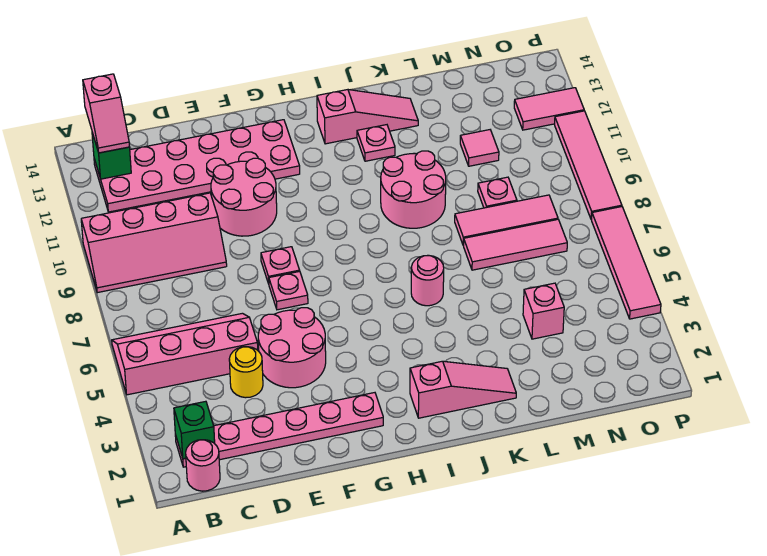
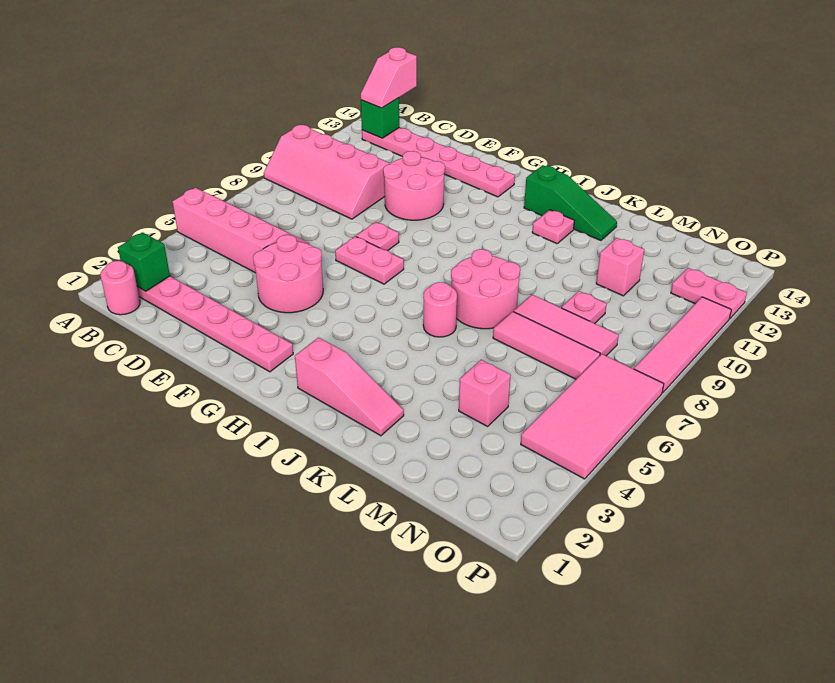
pink plate B12:G13 level 1 -> pink plate B13:G13 level 1
yellow round brick D4 level 1 -> none
pink plate F7 level 1 -> pink plate F7:G7 level 1
pink slope I13:K13 level 1 top I -> green slope I13:K13 level 1 top I
pink round brick J9:K10 level 1 -> pink round brick J7:K8 level 1
pink tile M11 level 1 -> pink brick M11 level 1
pink tile O12:P12 level 1 -> pink plate O12:P12 level 1
pink tile P4:P7 level 1 -> pink tile O4:P7 level 1

